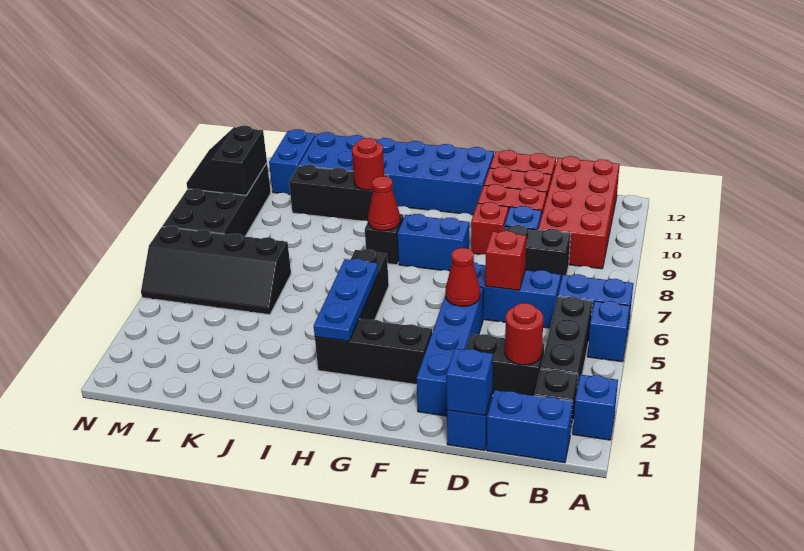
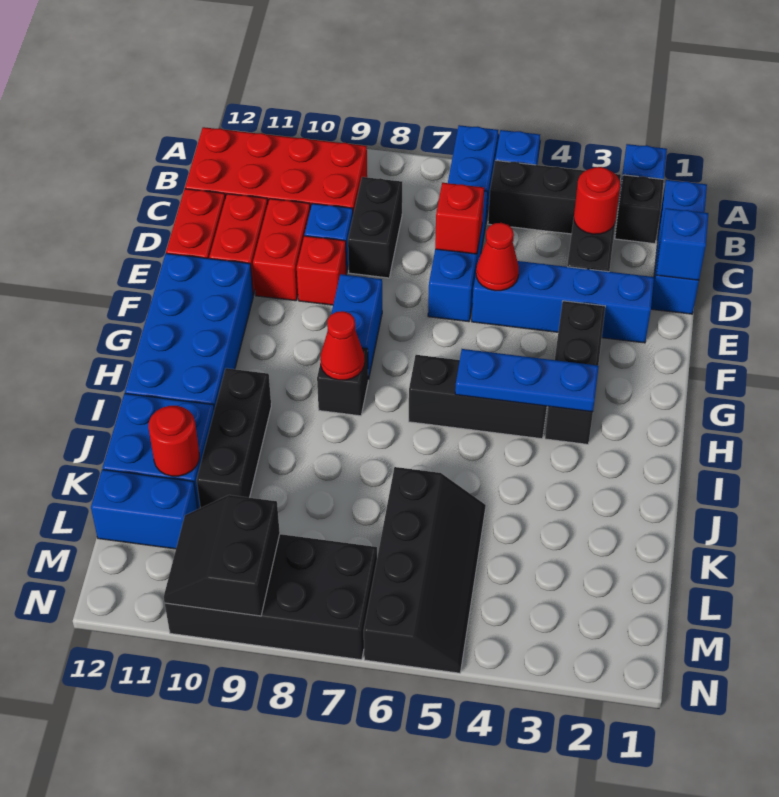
red round brick I10 level 2 -> red round brick K11 level 2
black slope M9:N10 level 2 top M -> black slope M9:N10 level 2 top 9

